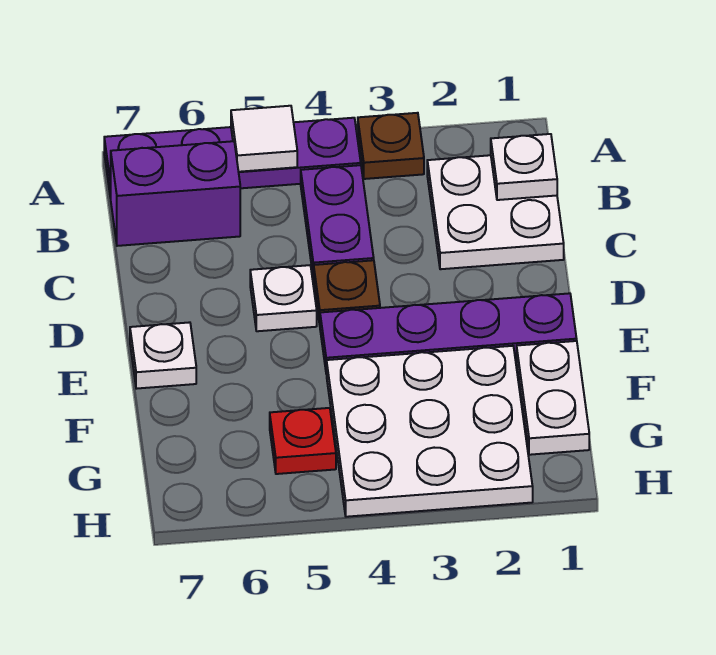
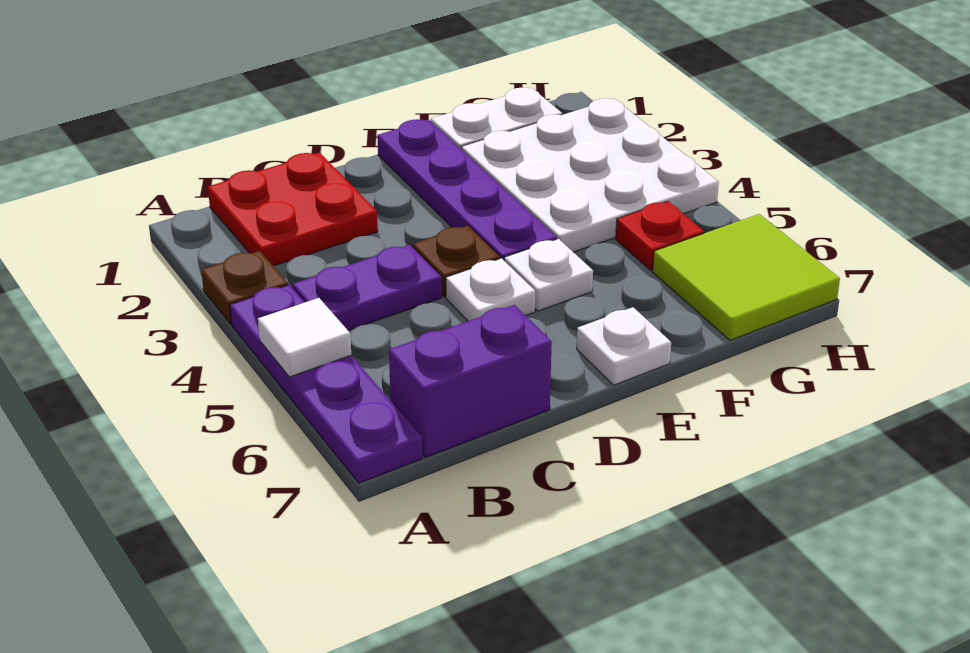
white plate B1:C2 level 1 -> red plate B1:C2 level 1
white plate B1 level 2 -> white plate E5 level 1
purple brick B6:B7 level 1 -> purple brick B7:C7 level 1
none -> lime tile G6:H7 level 1

